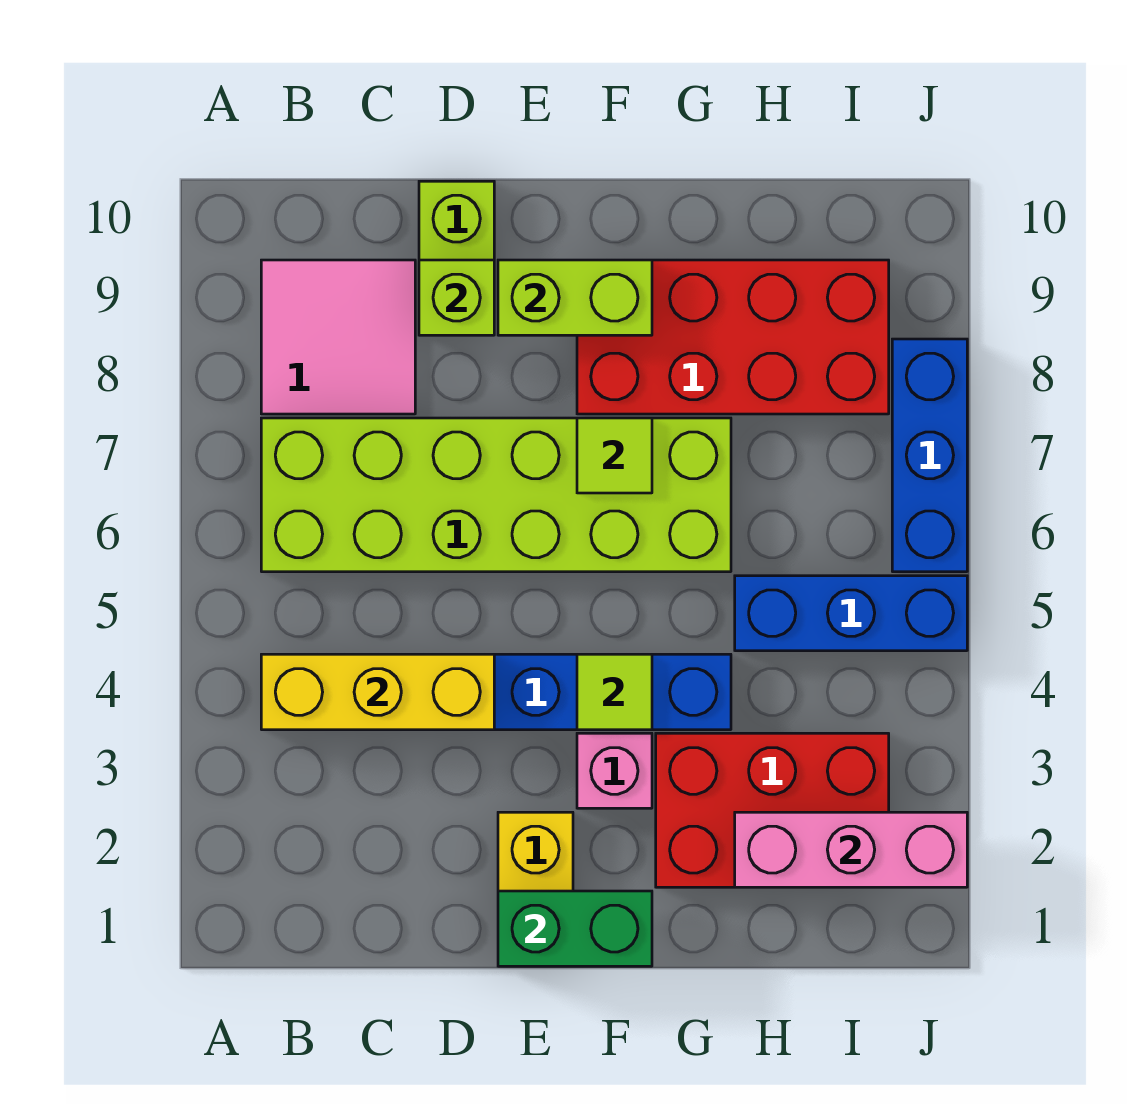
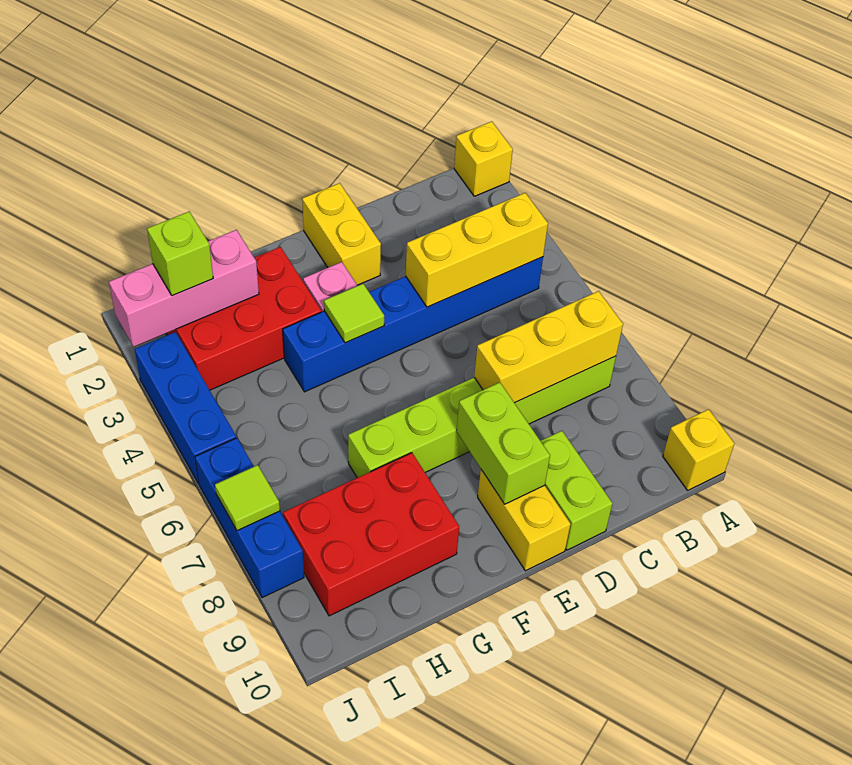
none -> yellow brick A1 level 1
none -> yellow brick A10 level 1
lime brick B6:G7 level 1 -> lime brick B7:G7 level 1
none -> yellow brick B7:D7 level 2
pink tile B8:C9 level 1 -> none
lime brick D9 level 2 -> lime brick I2 level 3
green brick E1:F1 level 2 -> none
none -> yellow brick E9:E10 level 1
lime brick E9:F9 level 2 -> lime brick E8:E9 level 2
lime tile F7 level 2 -> lime tile J7 level 2
red brick F8:I9 level 1 -> red brick G8:I9 level 1
blue brick H5:J5 level 1 -> blue brick J3:J5 level 1

